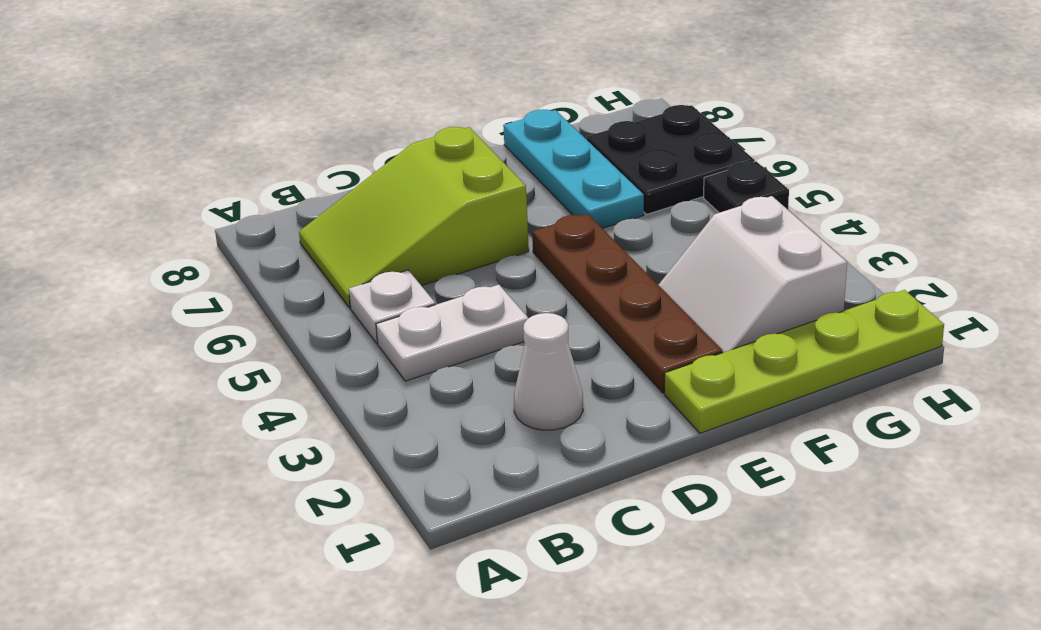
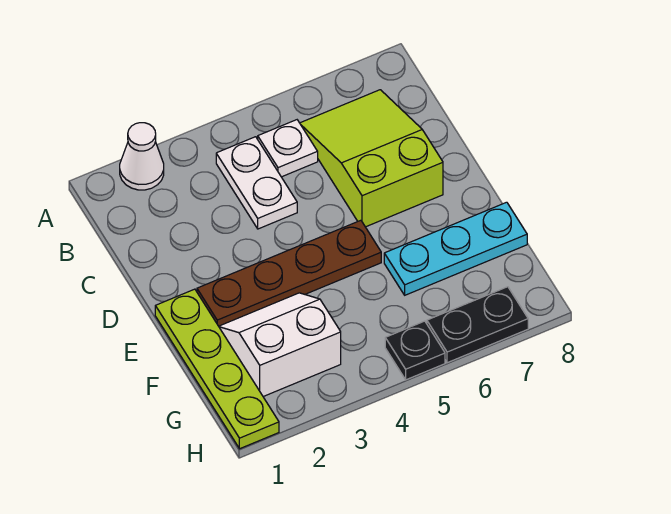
white cone C2 level 1 -> white cone A2 level 1
black plate G6:H7 level 1 -> black plate H6:H7 level 1

